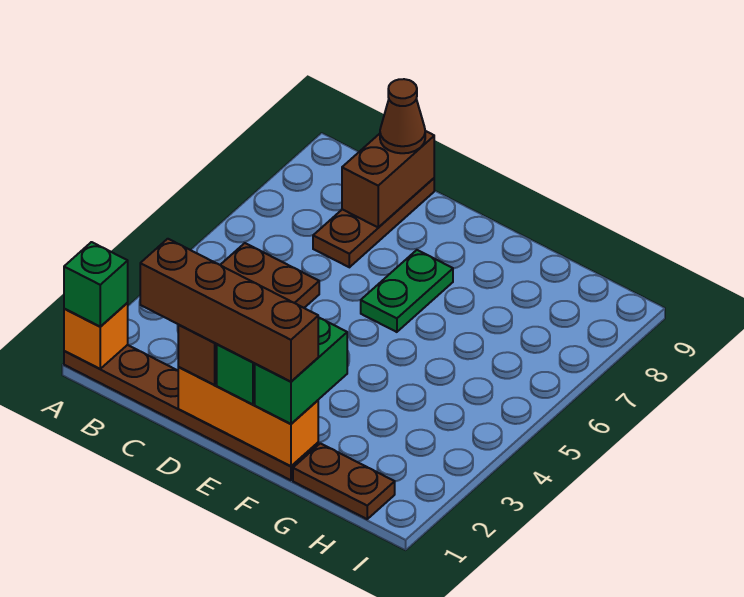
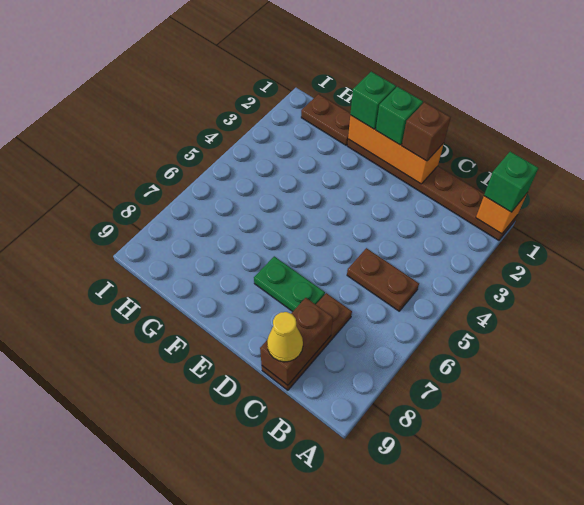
brown brick C1:F1 level 4 -> none
brown cone C9 level 3 -> yellow cone C9 level 3
green plate E6:E7 level 1 -> green plate D7:E7 level 1
green brick F1:F2 level 3 -> green brick F1 level 3

